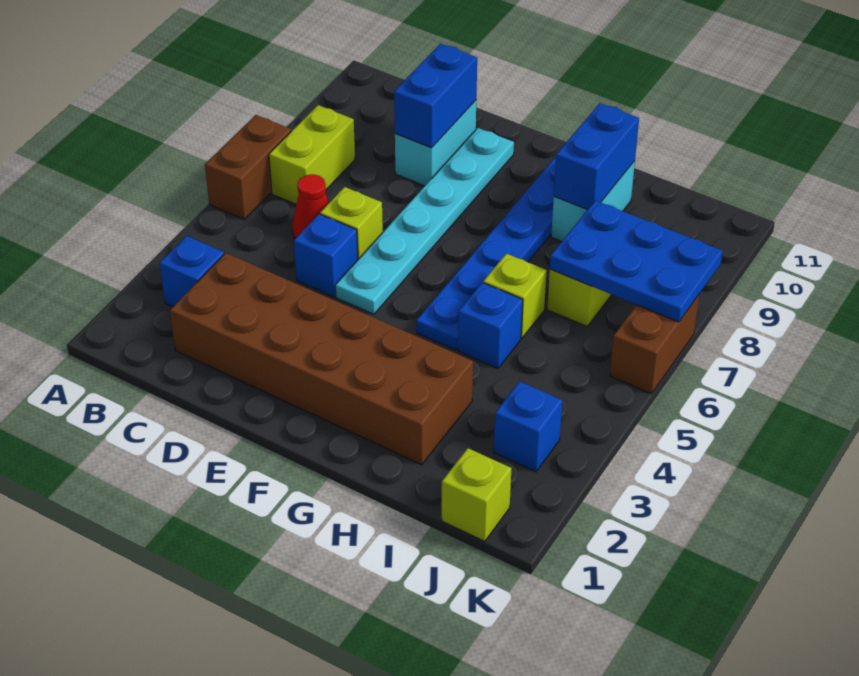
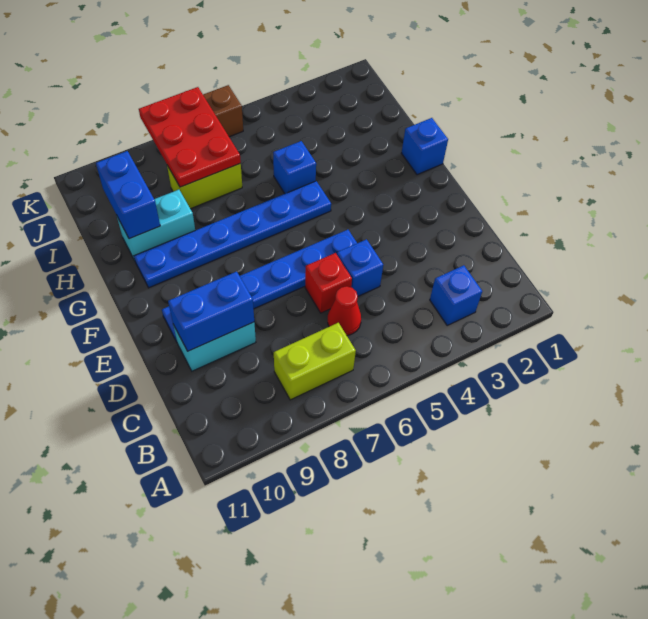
brown brick A6:A7 level 1 -> none
brown brick C2:H3 level 1 -> none
lime brick D6 level 1 -> red brick D6 level 1
cyan plate E5:E10 level 1 -> blue plate E5:E10 level 1
lime brick H6 level 1 -> none
blue brick H9:H10 level 2 -> blue brick H10:I10 level 2
blue plate I7:K8 level 2 -> red plate I7:K8 level 2
lime brick J1 level 1 -> none
blue brick J3 level 1 -> blue brick G1 level 1

